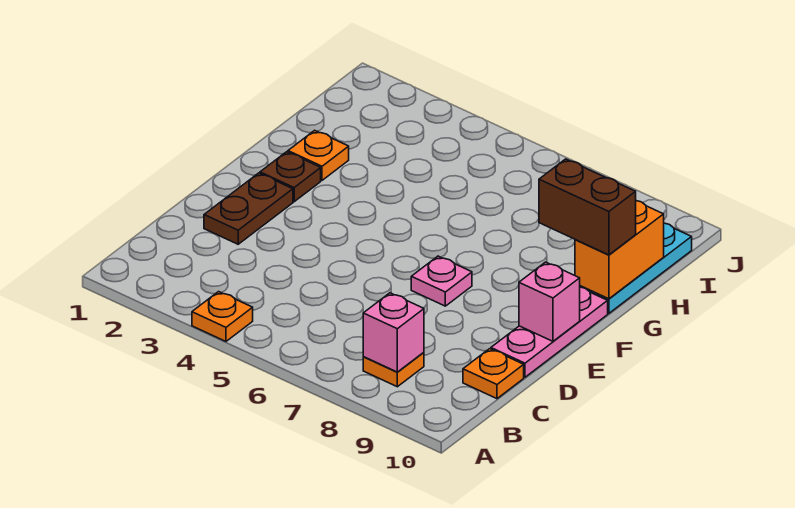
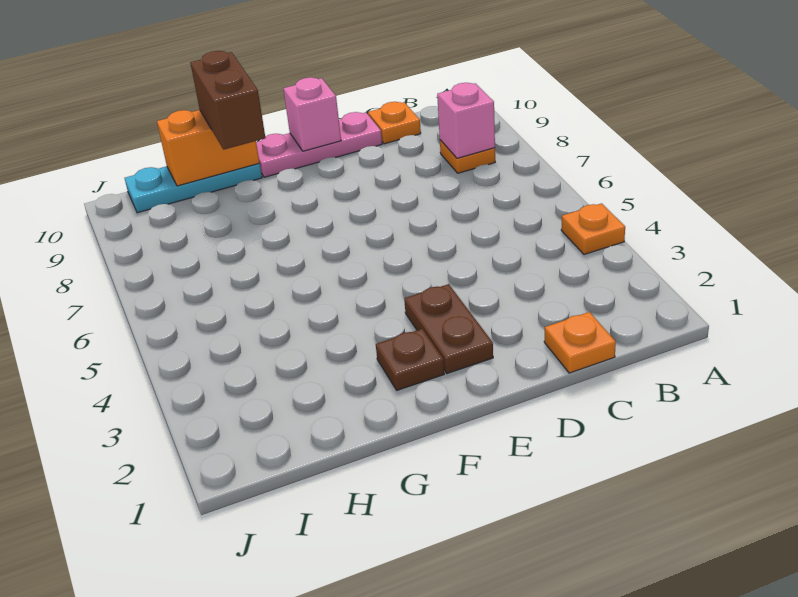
brown plate D2:E2 level 1 -> brown plate E2:E3 level 1
pink plate E7 level 1 -> none
orange plate G2 level 1 -> orange plate C1 level 1

